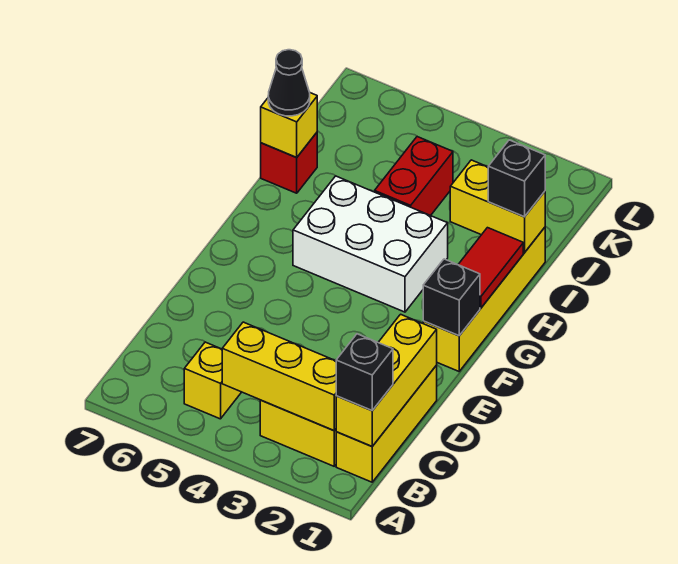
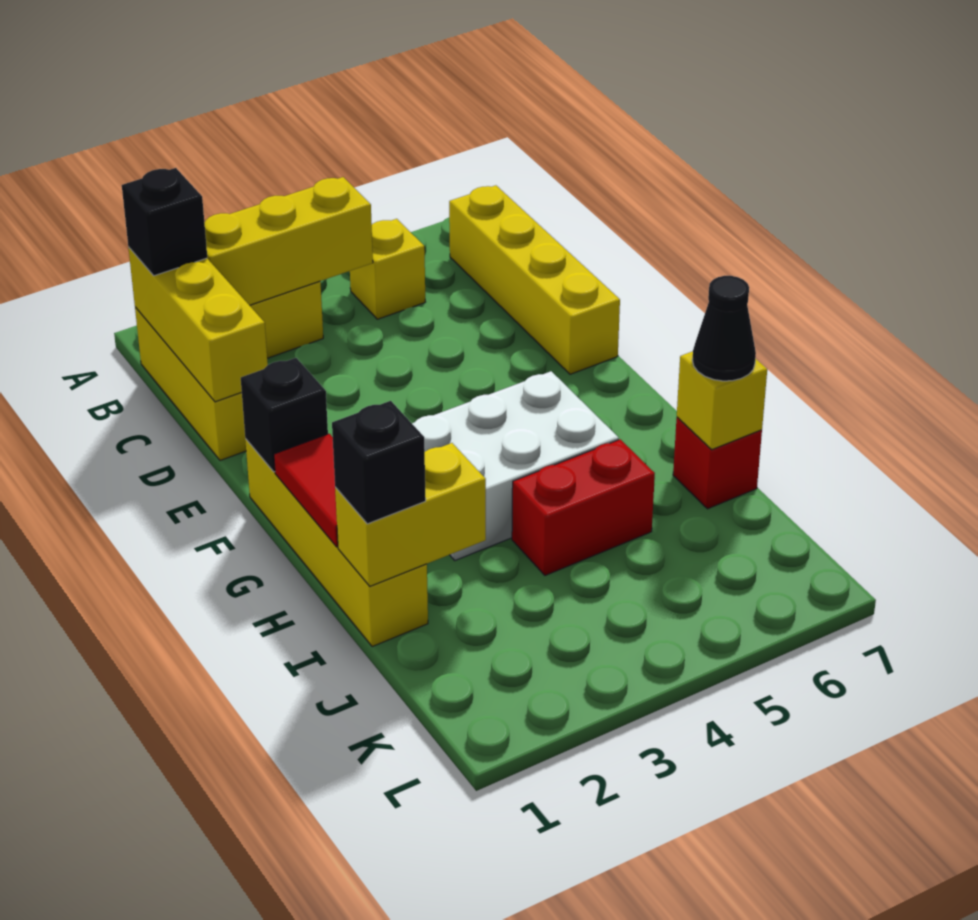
none -> yellow brick B7:E7 level 1
red brick I4:J4 level 1 -> red brick I4:I5 level 1

